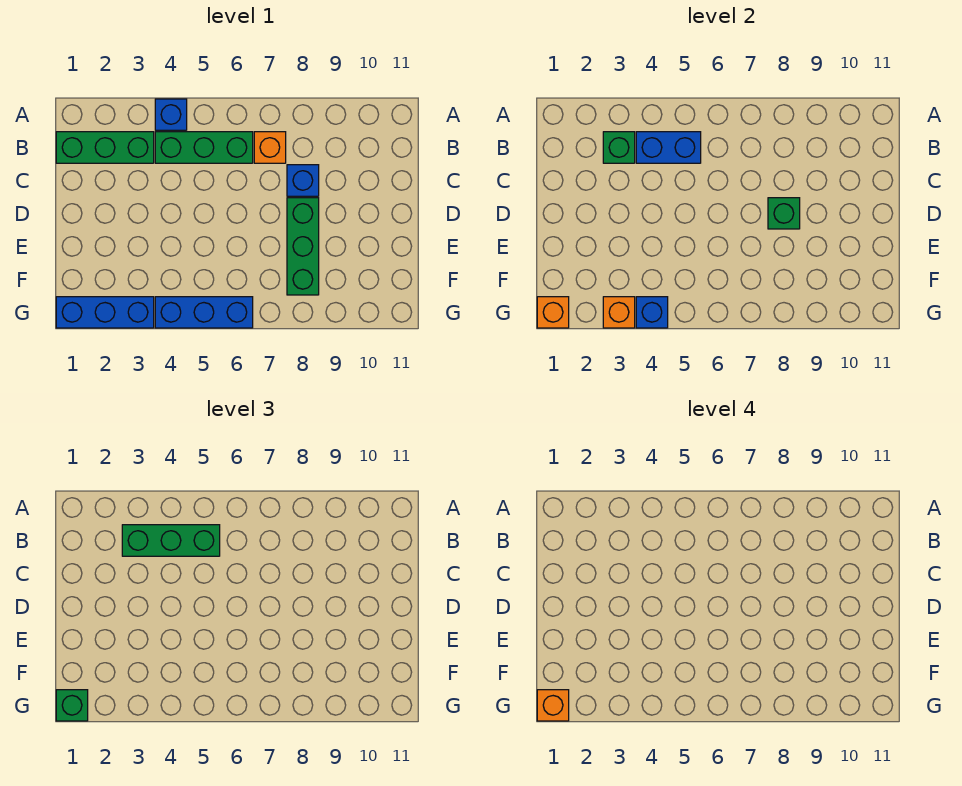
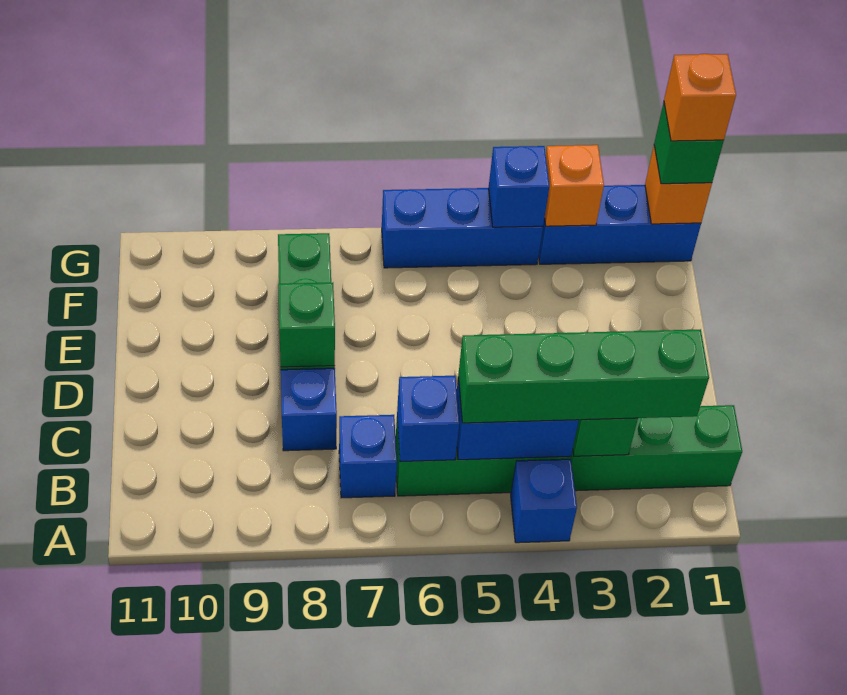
green brick B3:B5 level 3 -> green brick B2:B5 level 3
none -> blue brick B6 level 2
orange brick B7 level 1 -> blue brick B7 level 1

